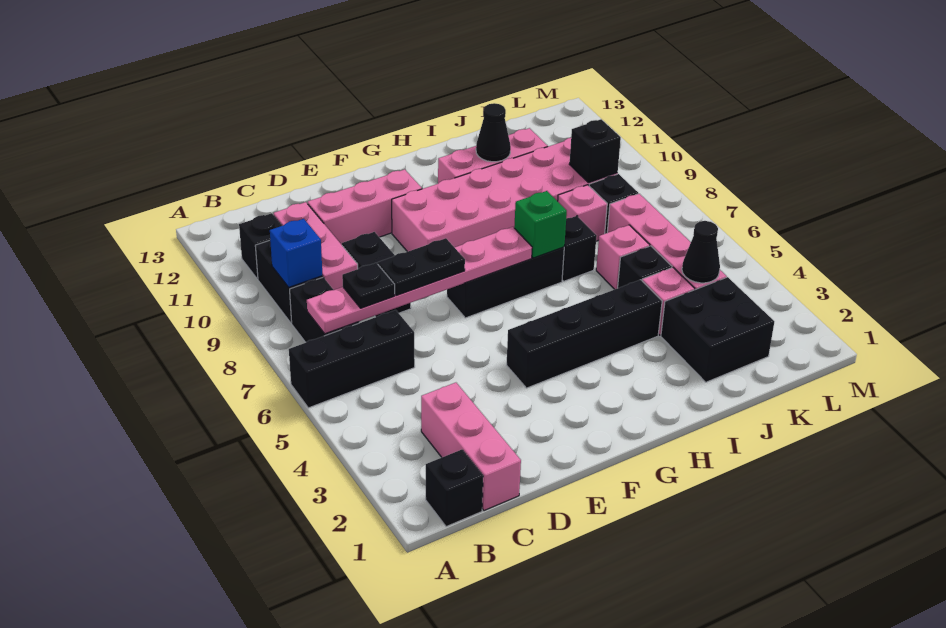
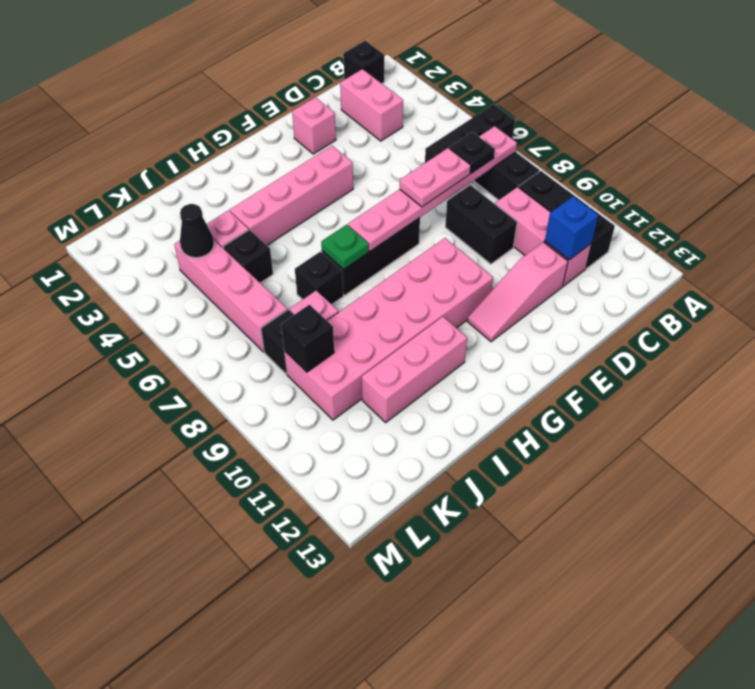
blue brick B9 level 2 -> blue brick C11 level 2
pink brick C1:C3 level 1 -> pink brick C2:C3 level 1
black plate D7:E7 level 3 -> pink plate D7:E7 level 3
pink brick D11:F11 level 1 -> pink slope D11:F11 level 1 top D
black brick F4:I4 level 1 -> pink brick F4:I4 level 1
green brick H7 level 2 -> green plate H7 level 2
black cone I11 level 2 -> none
black brick J2:K3 level 1 -> none
pink brick J6 level 1 -> pink brick E2 level 1

